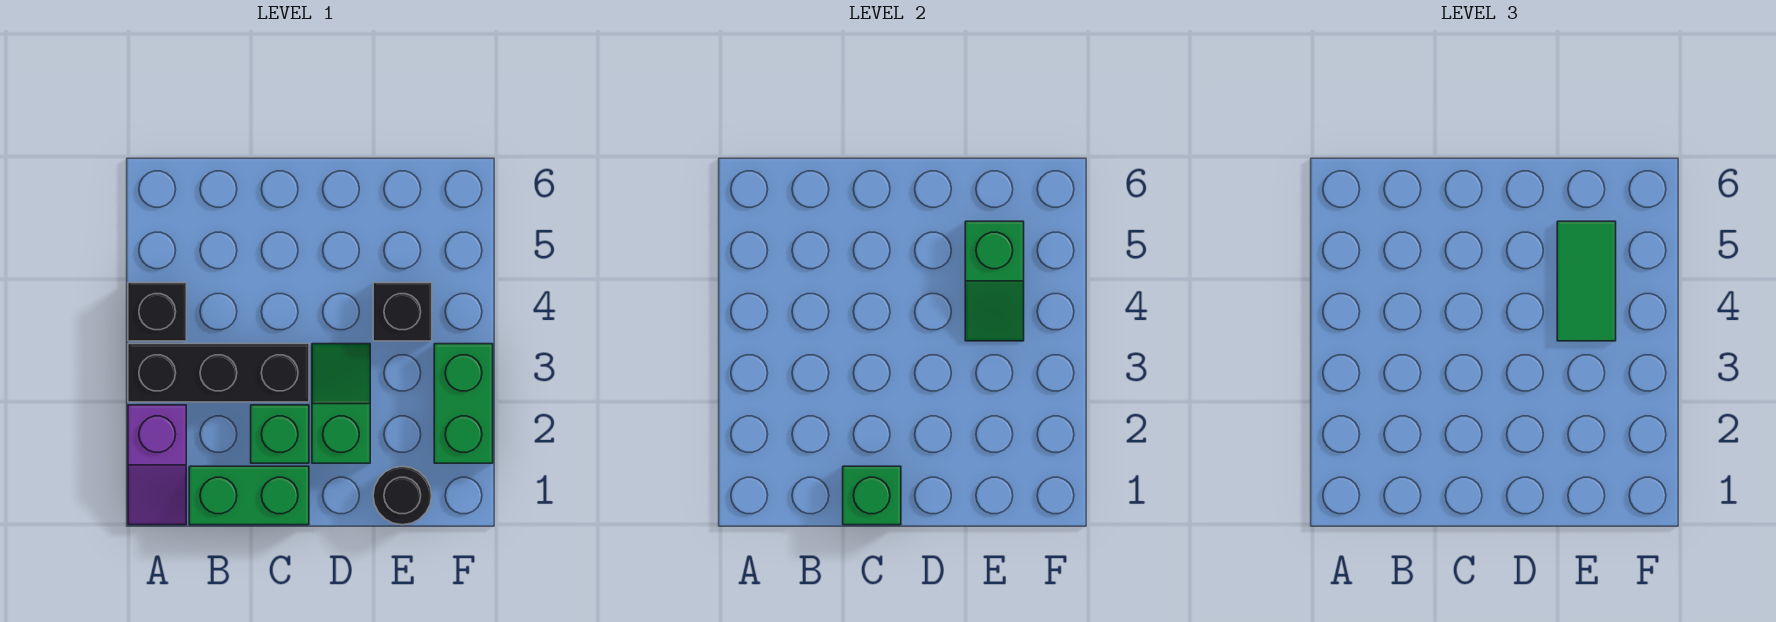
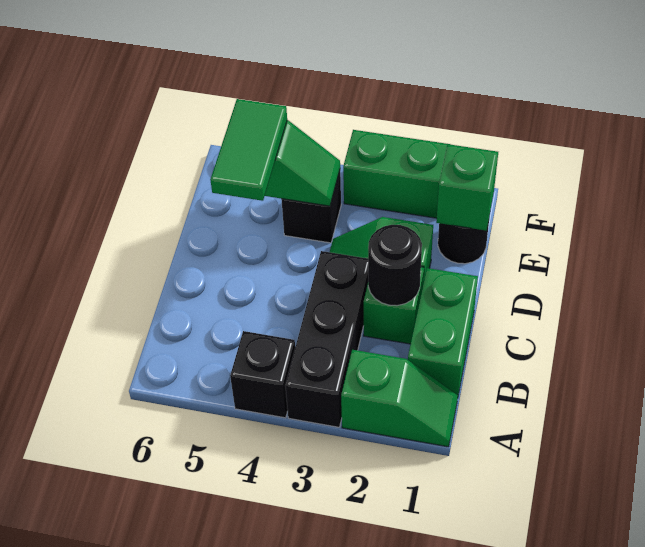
purple slope A1:A2 level 1 top 2 -> green slope A1:A2 level 1 top 2
green brick C1 level 2 -> green brick E1 level 2
none -> black round brick C2 level 2
green tile E4:E5 level 3 -> green tile D5:E5 level 3

